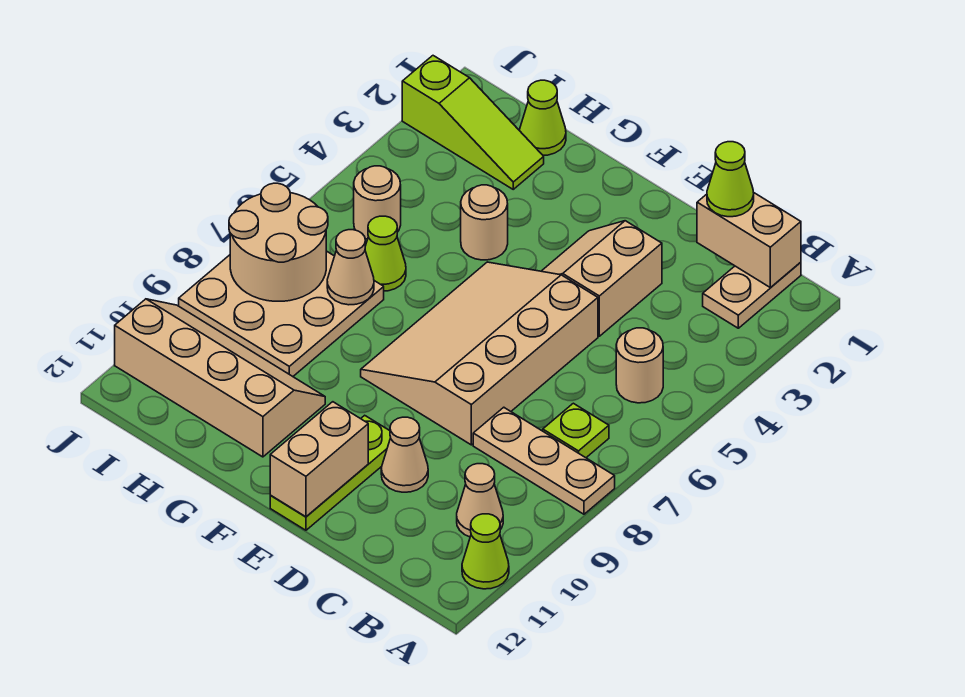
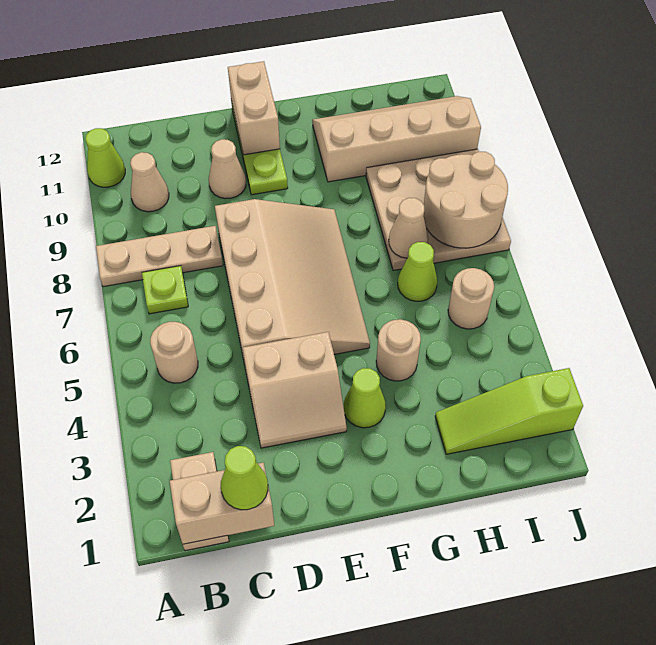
tan slope D3:E4 level 1 top D -> tan slope D3:E4 level 1 top 4
tan slope G10:J11 level 1 top 11 -> tan slope G10:J11 level 1 top 10
lime cone H1 level 1 -> lime cone F3 level 1

